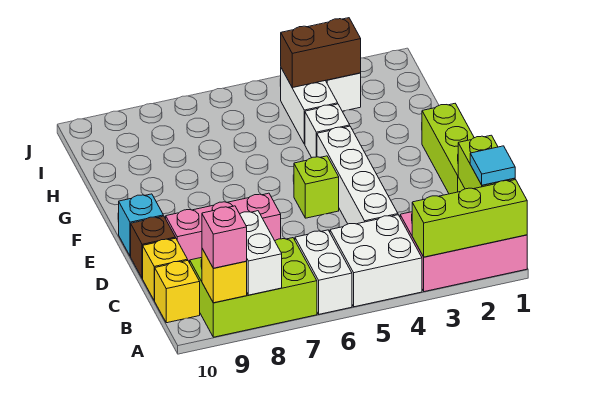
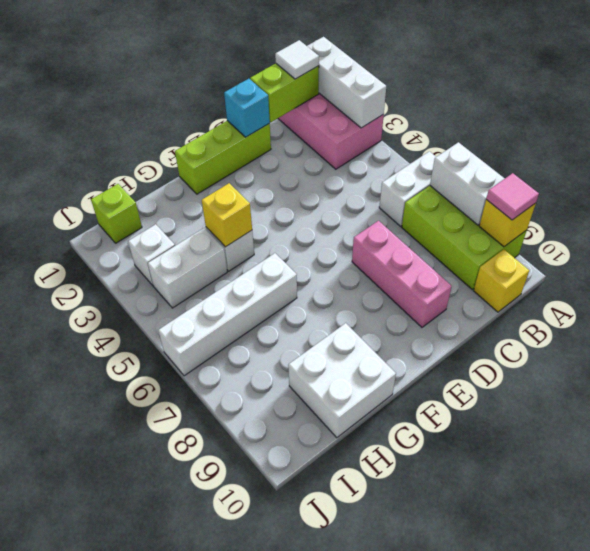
lime brick A1:A3 level 2 -> white brick A1:A3 level 2
white brick A4:B5 level 1 -> white brick G9:H10 level 1
white brick A8:B8 level 2 -> white brick A7:A8 level 2
pink brick A9 level 3 -> pink tile A9 level 3
cyan tile B1 level 3 -> white tile B1 level 3
white brick C4:F4 level 1 -> white brick G6:J6 level 1
yellow brick C10 level 1 -> yellow brick G4 level 2
brown brick D10 level 1 -> none
lime brick E5 level 1 -> lime brick I1 level 1
cyan brick E10 level 1 -> cyan brick D1 level 2
brown brick I3:I4 level 2 -> none

